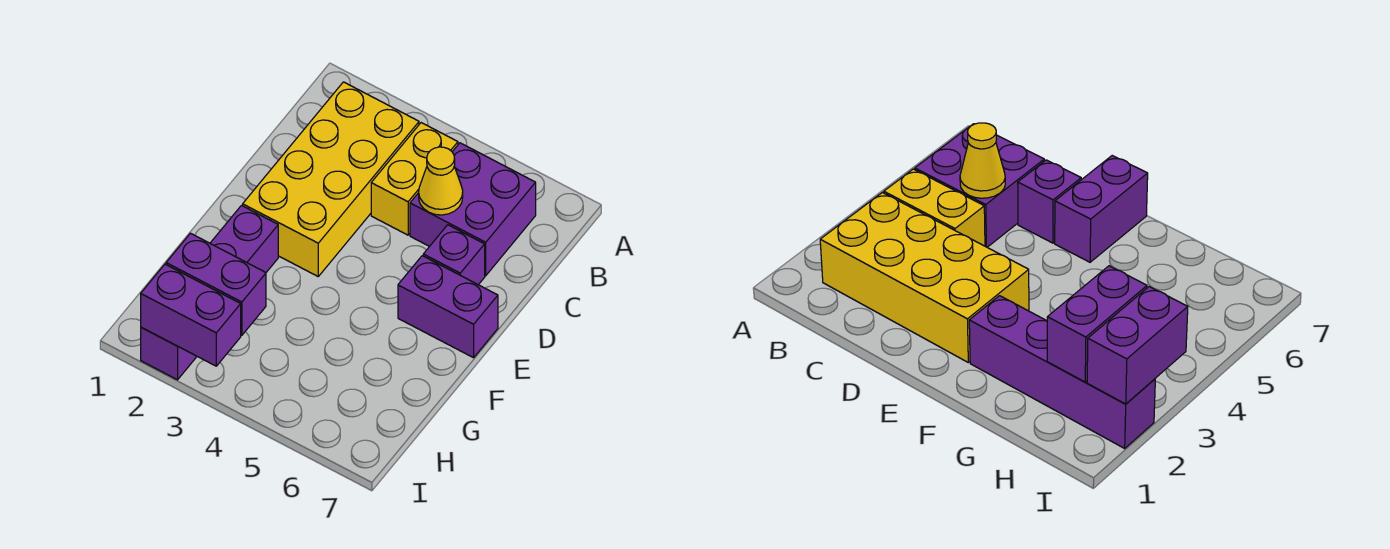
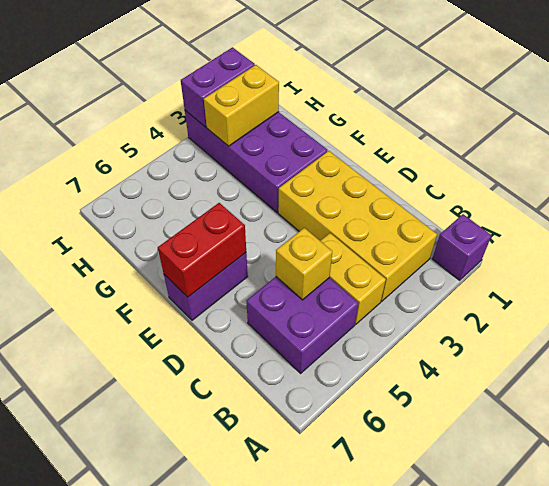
yellow cone C5 level 2 -> yellow brick C5 level 2
purple brick D6 level 1 -> purple brick A1 level 1
none -> red brick E6:E7 level 2
purple brick F2:I2 level 1 -> purple brick F2:I3 level 1
purple brick H2:H3 level 2 -> yellow brick H2:H3 level 2

